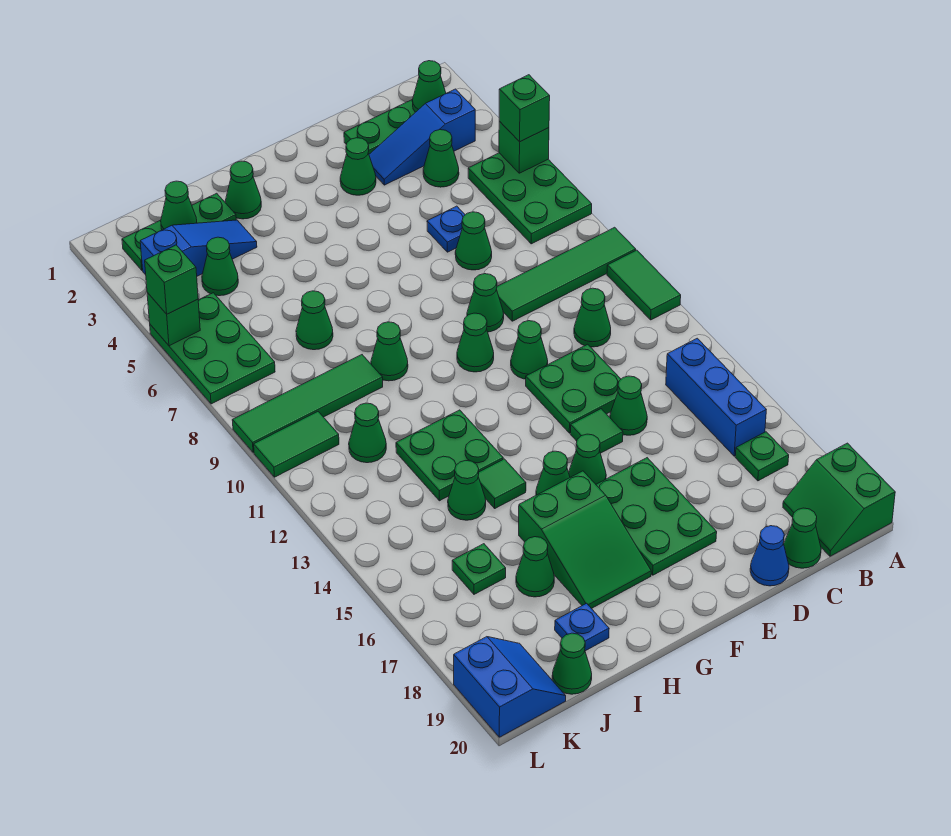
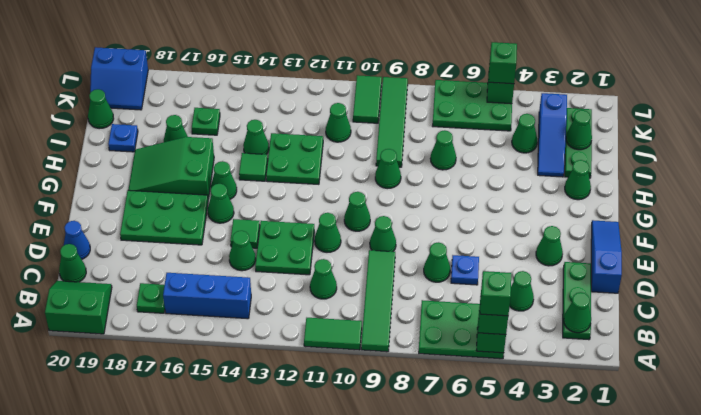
none -> green brick A5 level 4
blue slope B3:D3 level 1 top B -> blue slope D1:F1 level 1 top D

